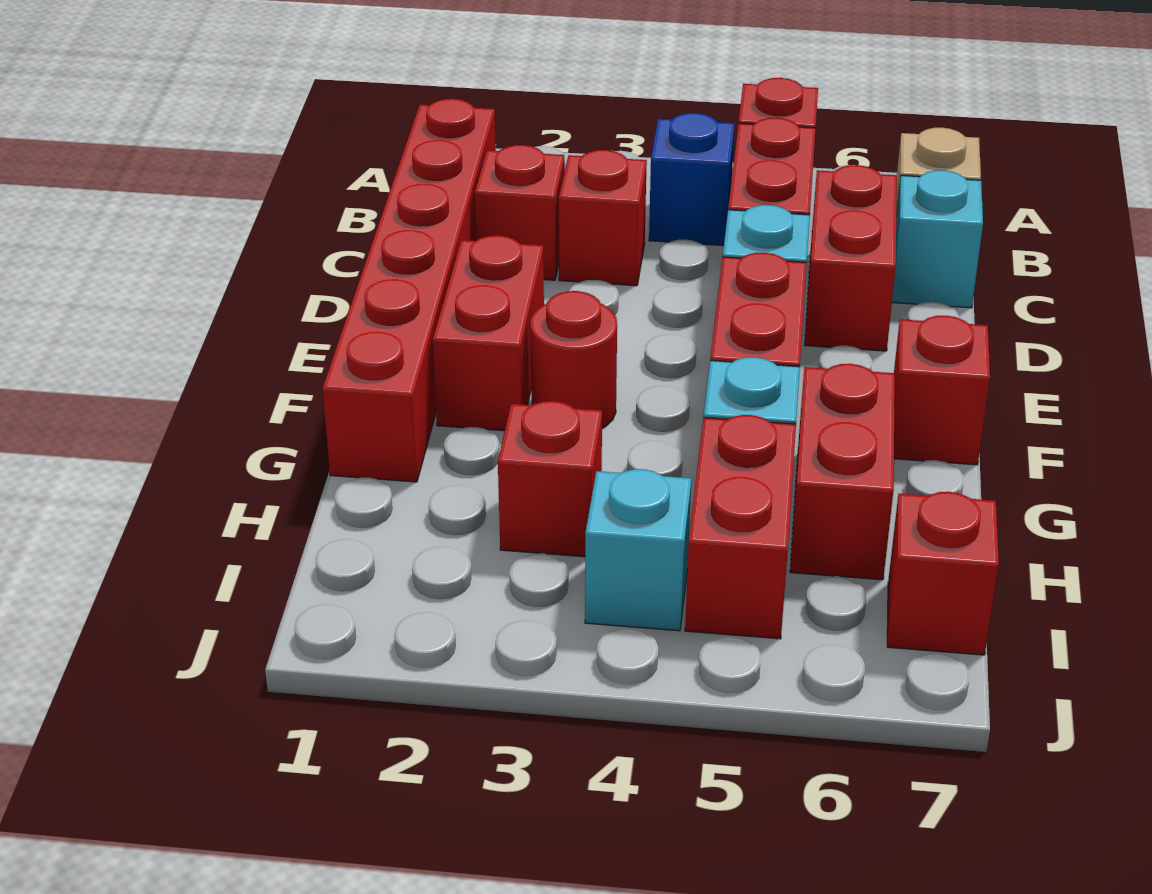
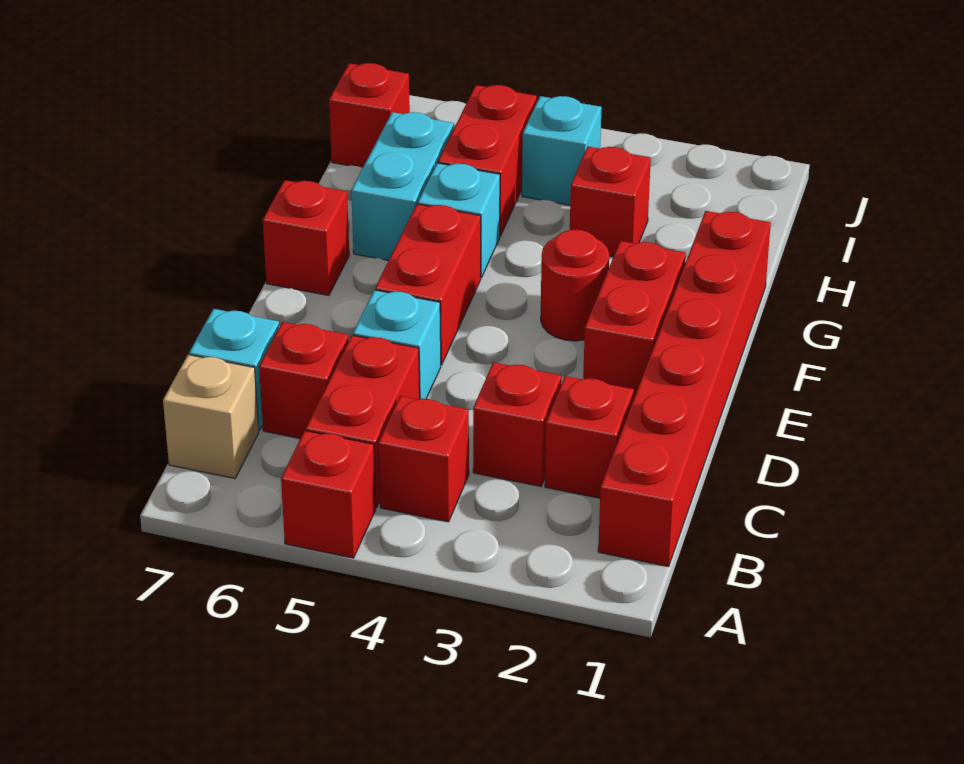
blue brick B4 level 1 -> red brick B4 level 1
red brick C6:D6 level 1 -> red brick C6 level 1
red brick G6:H6 level 1 -> cyan brick G6:H6 level 1

